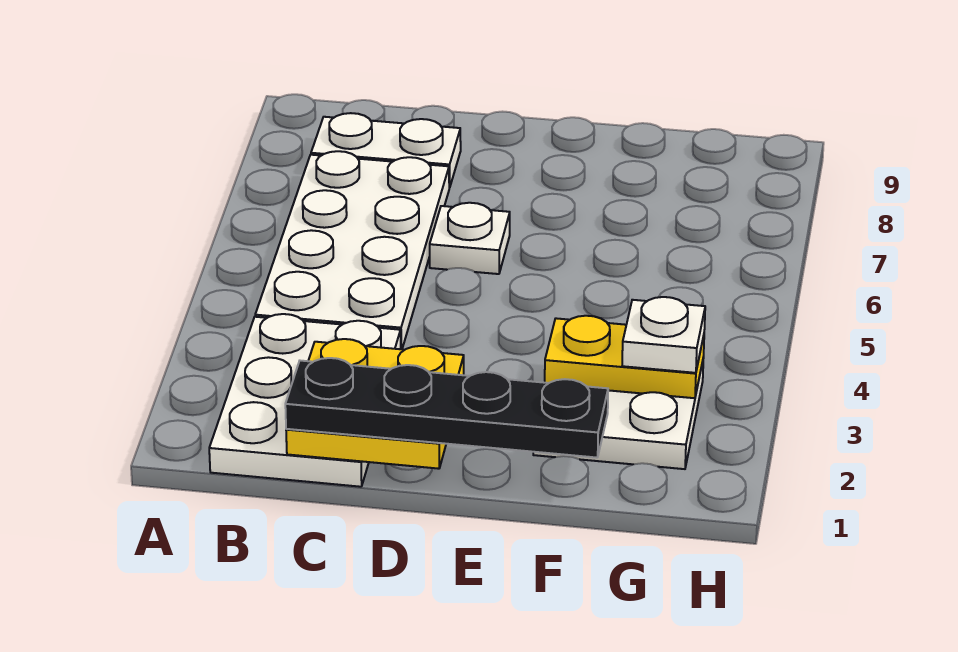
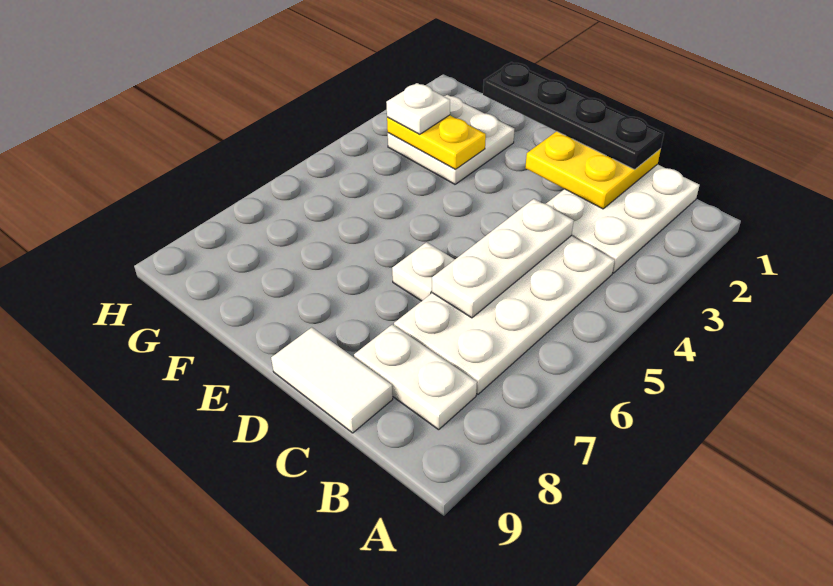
none -> white plate C4:C6 level 2
none -> white tile C9:D9 level 1

